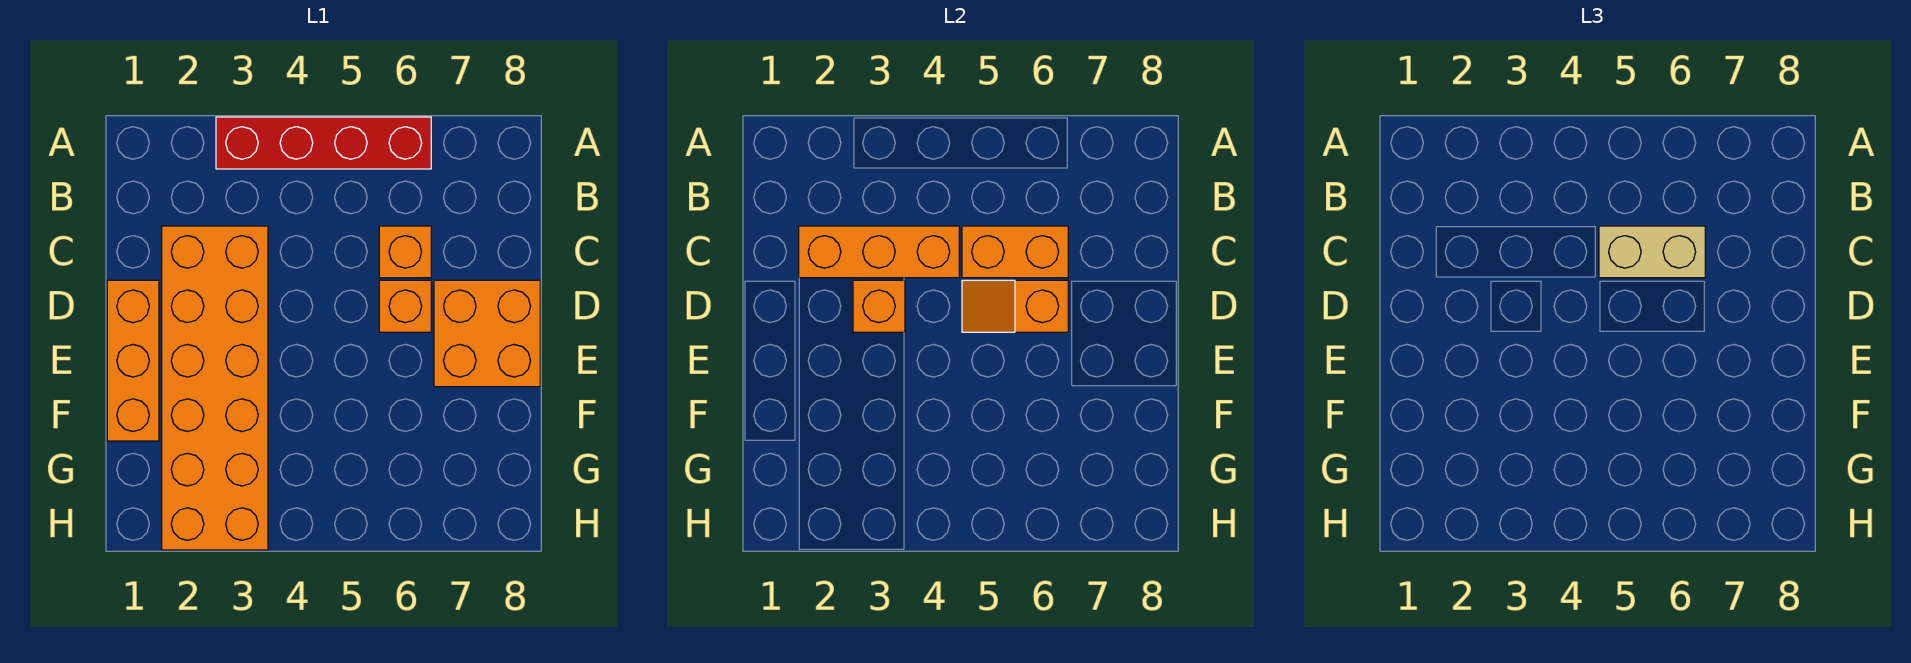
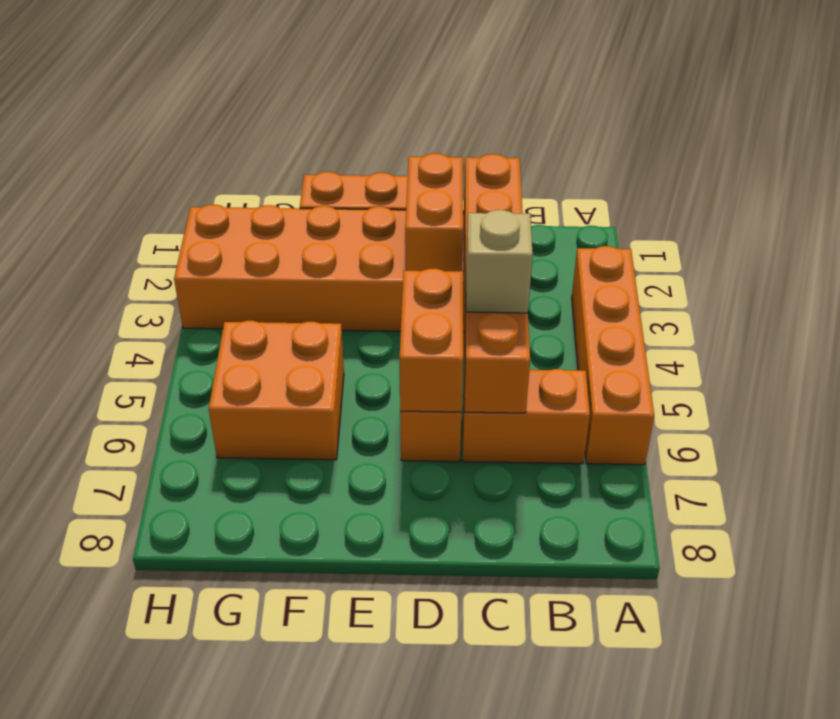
red brick A3:A6 level 1 -> orange brick A3:A6 level 1
tan brick C5:C6 level 3 -> tan brick C5 level 3
orange brick C6 level 1 -> orange brick B6:C6 level 1
orange brick D3 level 2 -> orange brick D2:D3 level 2
orange slope D5:D6 level 2 top 6 -> orange brick D5:D6 level 2
orange brick D7:E8 level 1 -> orange brick F5:G6 level 1

